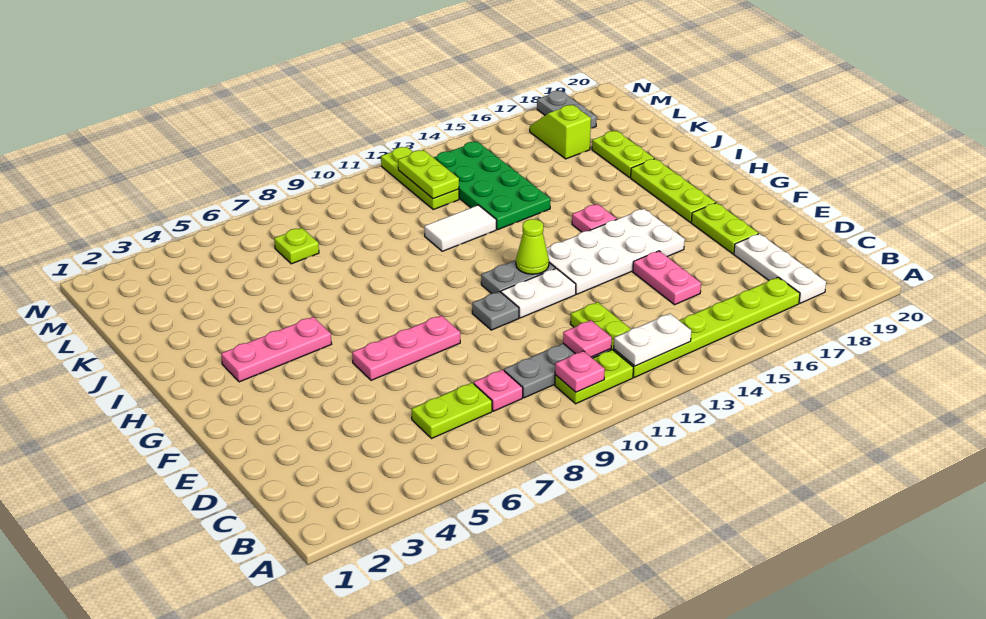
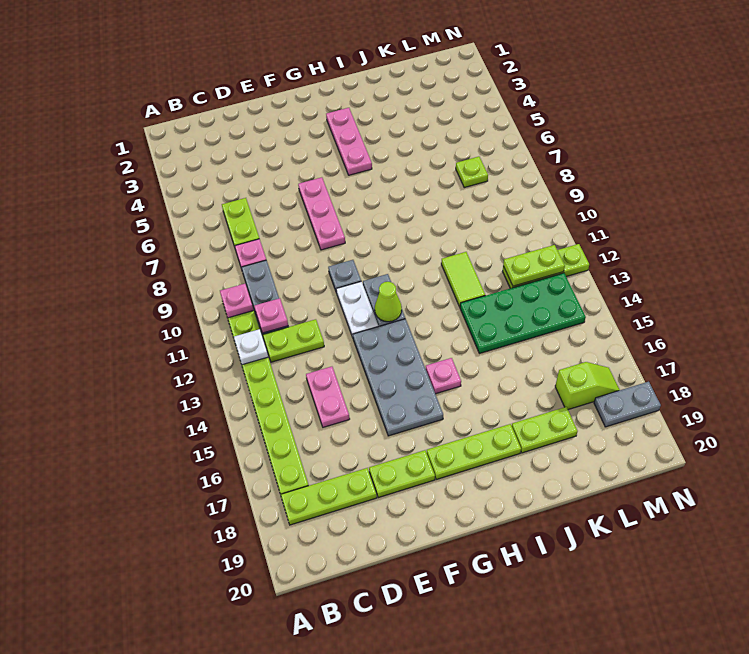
white plate B12:B13 level 2 -> white plate B12 level 2
white plate B18:D18 level 1 -> lime plate B18:D18 level 1
pink plate D15:E15 level 1 -> pink plate D14:D15 level 1
white plate F13:G16 level 1 -> grey plate F13:G16 level 1
white tile J11:J12 level 1 -> lime tile J11:J12 level 1

